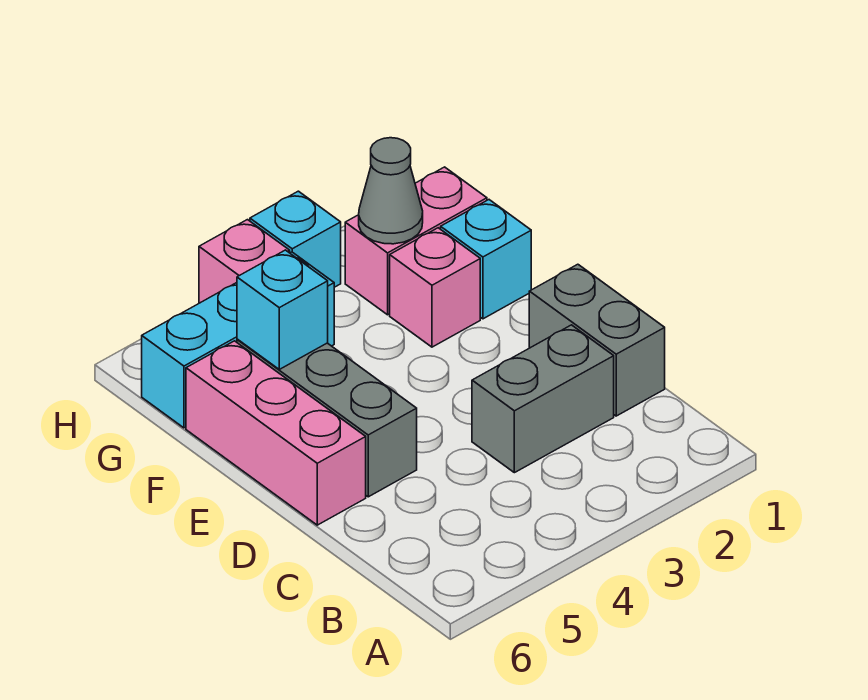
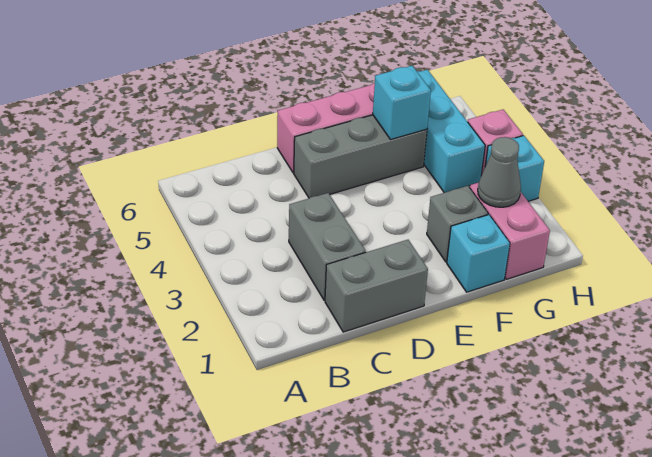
pink brick F2 level 1 -> grey brick F2 level 1

